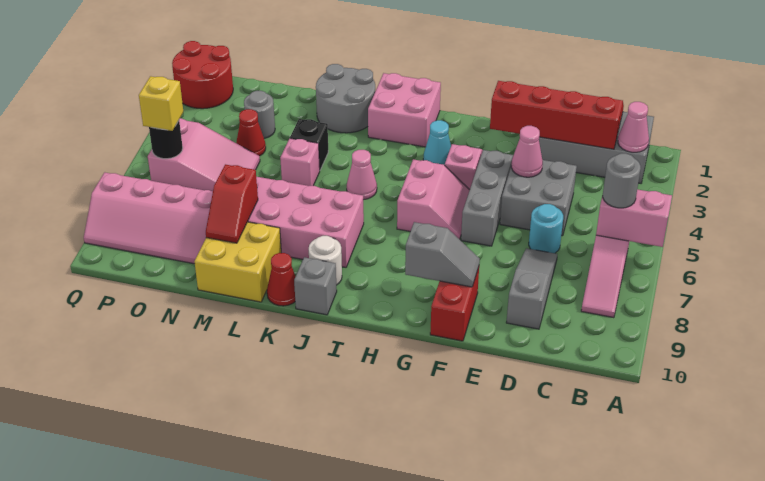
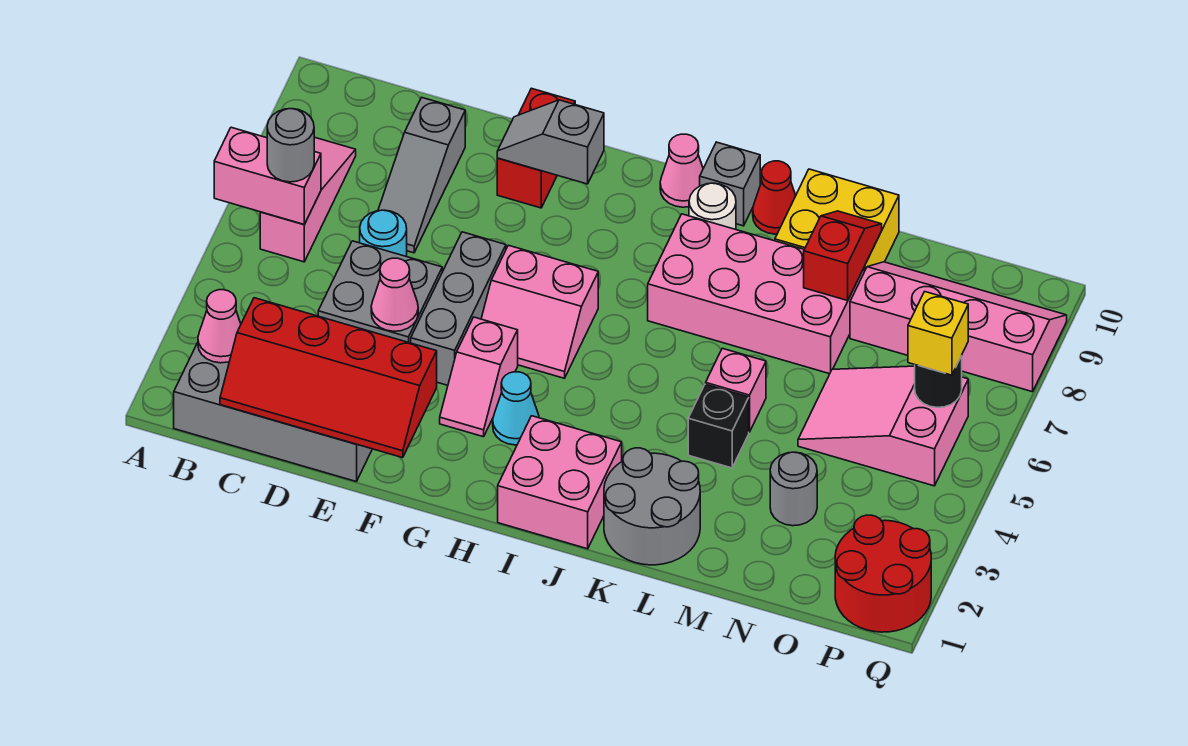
pink slope G5:H6 level 1 top H -> pink slope G5:H6 level 1 top 6
pink cone J5 level 1 -> pink cone I10 level 1
red cone N4 level 1 -> none

